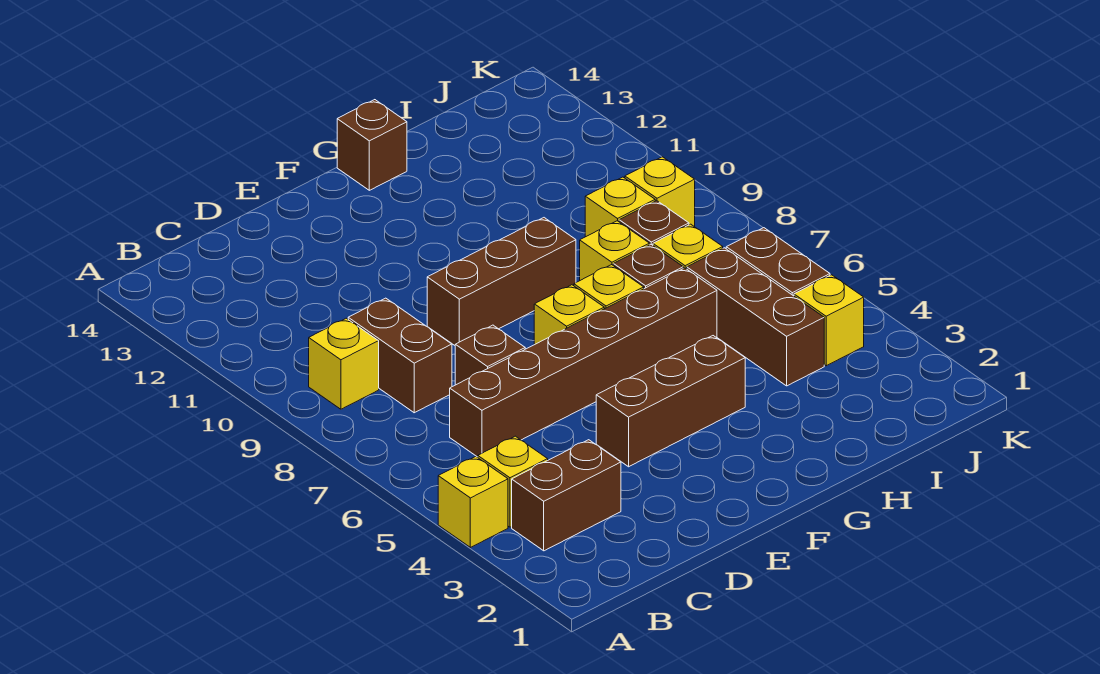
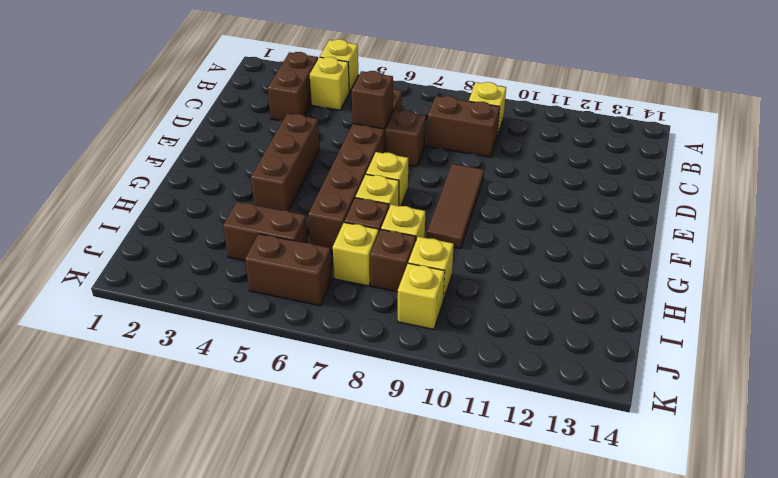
brown brick E9:G9 level 1 -> brown tile E9:G9 level 1
brown brick G14 level 1 -> brown brick D6 level 2
brown brick I4:I6 level 1 -> brown brick I4:I5 level 1
yellow brick J4 level 1 -> none

